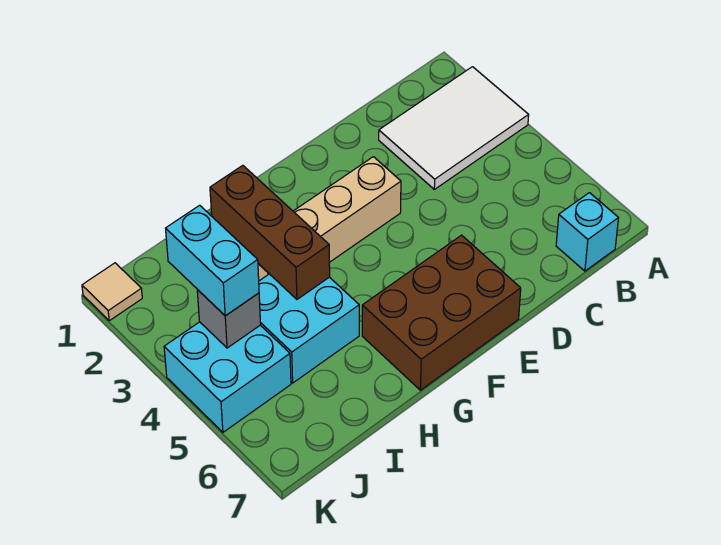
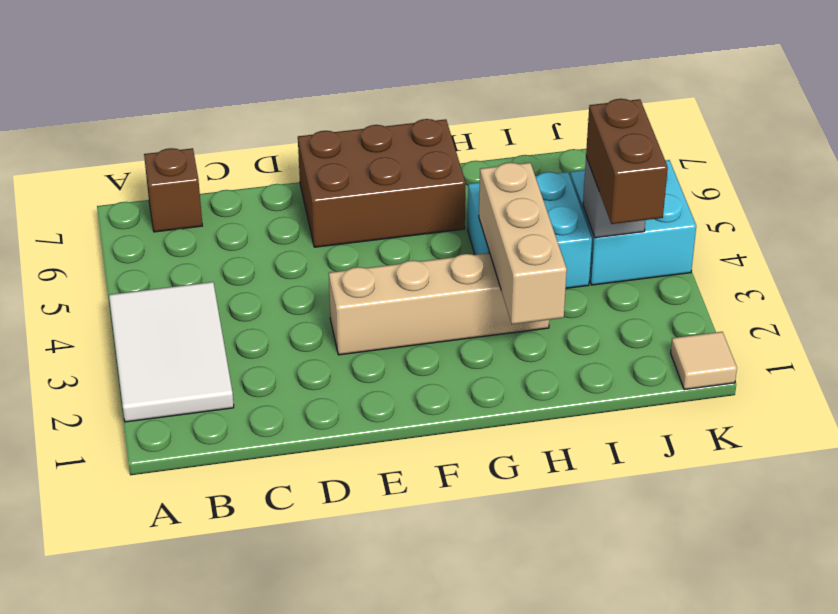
white tile A2:C3 level 1 -> white tile A2:B4 level 1
cyan brick B7 level 1 -> brown brick B7 level 1
brown brick H2:H4 level 2 -> tan brick H2:H4 level 2
cyan brick J3:J4 level 3 -> brown brick J3:J4 level 3

